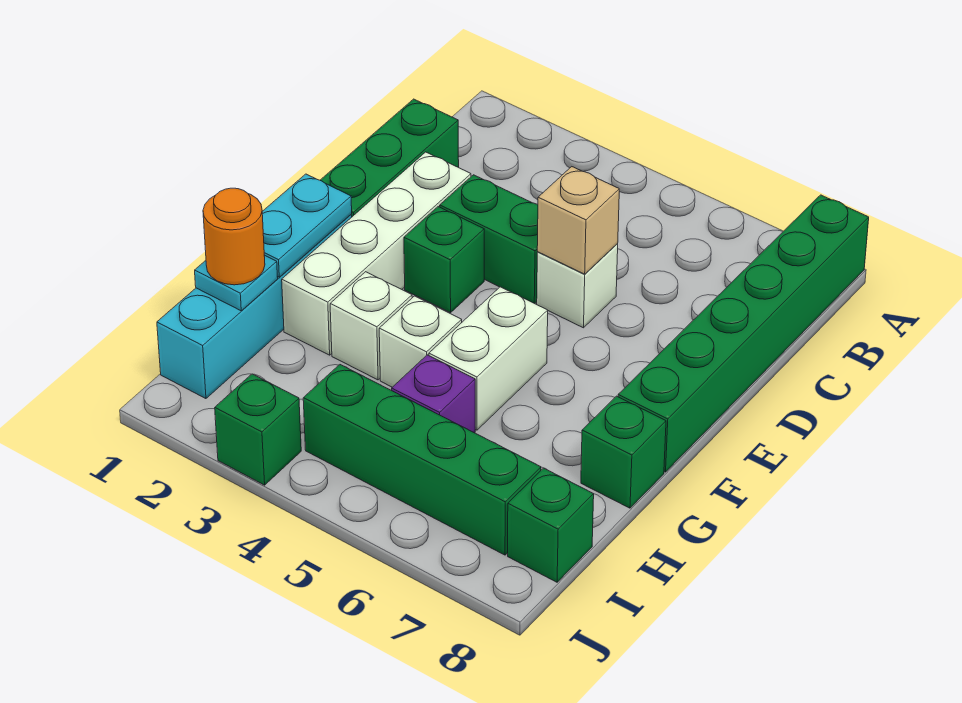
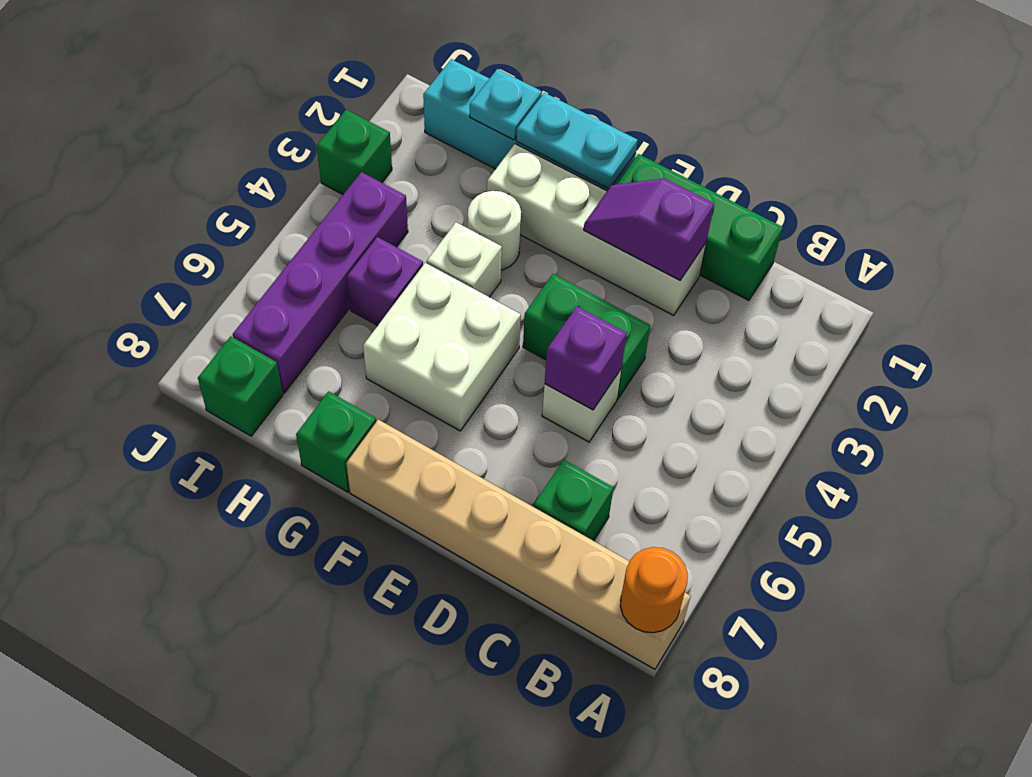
green brick A8:F8 level 1 -> tan brick A8:F8 level 1
none -> purple slope D2:E2 level 2 top D
green brick D3:D4 level 1 -> green brick D4:E4 level 1
tan brick D5 level 2 -> purple brick D5 level 2
green brick E3 level 1 -> green brick C7 level 1
white brick F5:G5 level 1 -> white brick F5:G6 level 1
white brick G3 level 1 -> white round brick G3 level 1
orange round brick H1 level 3 -> orange round brick A8 level 2
green brick I4:I7 level 1 -> purple brick I4:I7 level 1

